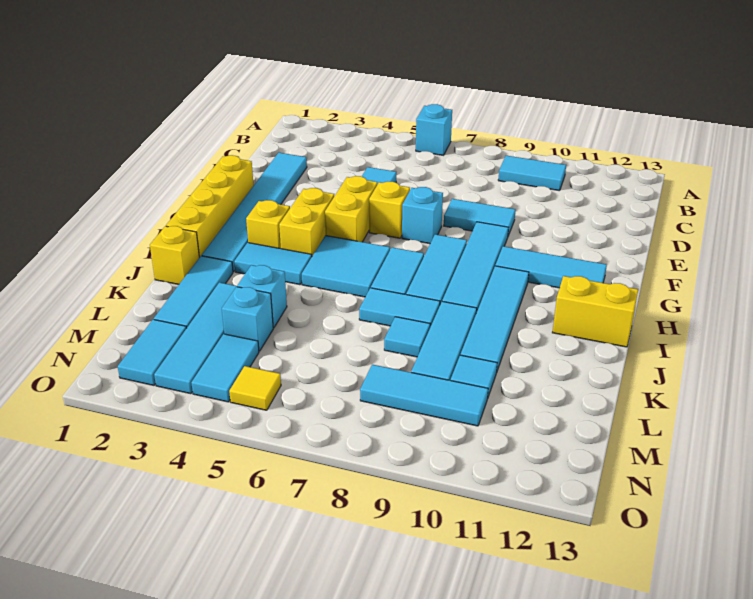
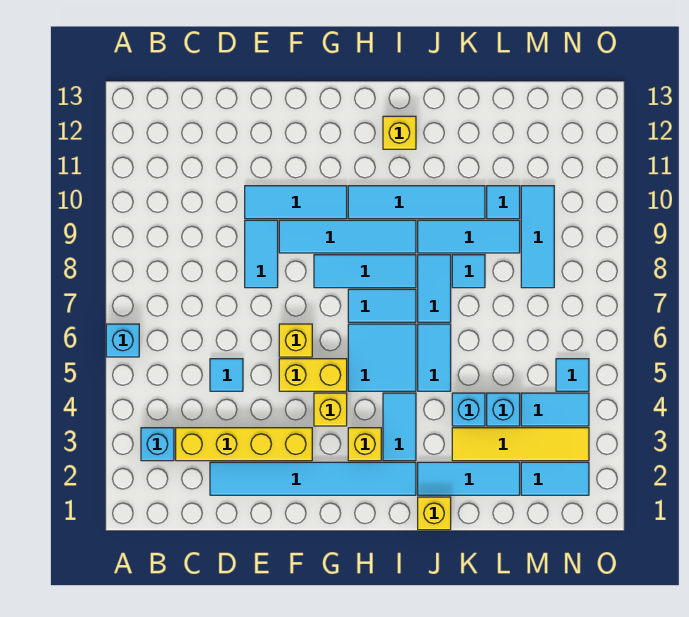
cyan tile B9:B10 level 1 -> cyan tile J5:J6 level 1
yellow brick F1:I1 level 1 -> yellow brick C3:F3 level 1
cyan brick F7 level 1 -> cyan brick B3 level 1
yellow brick G4:H4 level 1 -> yellow brick G4 level 1
cyan tile G10:G12 level 1 -> cyan tile E10:G10 level 1
yellow brick I12:I13 level 1 -> yellow brick I12 level 1
cyan tile K3:N3 level 1 -> yellow tile K3:N3 level 1
yellow tile N5 level 1 -> cyan tile N5 level 1

